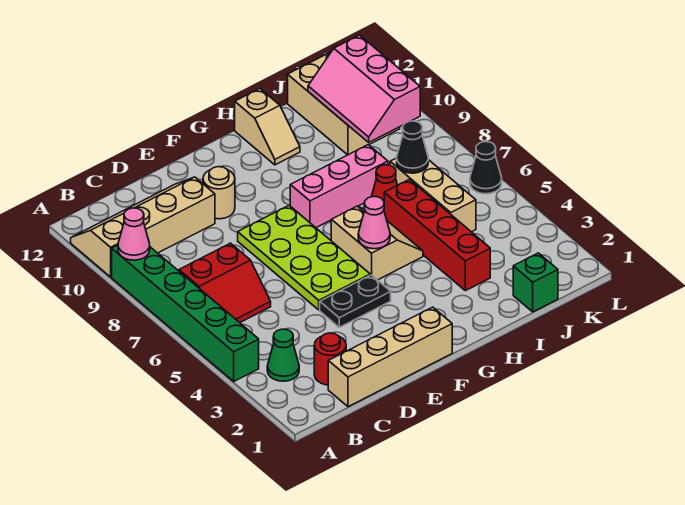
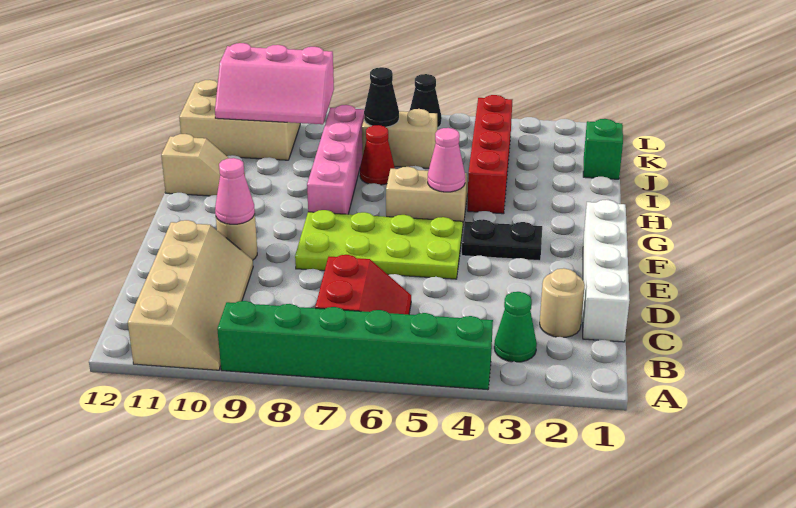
pink cone A9 level 2 -> pink cone E10 level 2
tan slope A10:D11 level 1 top 10 -> tan slope A10:D11 level 1 top 11
tan brick C1:F1 level 1 -> white brick C1:F1 level 1
red round brick C2 level 1 -> tan round brick C2 level 1
black plate E4:F4 level 1 -> black plate F3:F4 level 1
pink brick G8:I8 level 1 -> pink brick G8:J8 level 1
red brick I3:I6 level 1 -> red brick H4:K4 level 1
tan brick J5:J7 level 1 -> tan brick J6:J7 level 1

